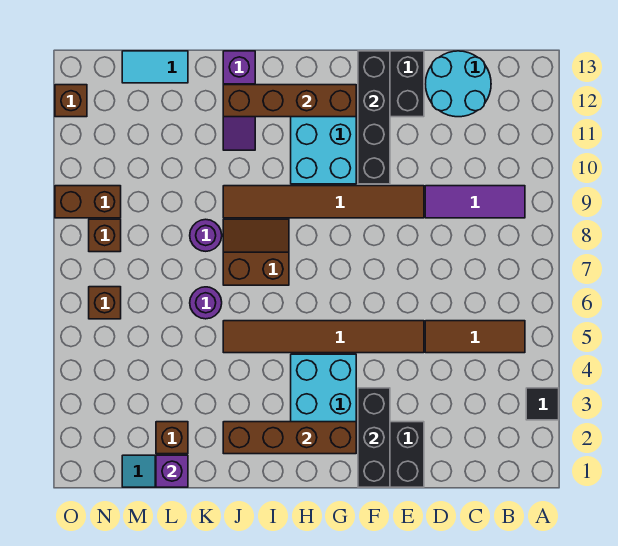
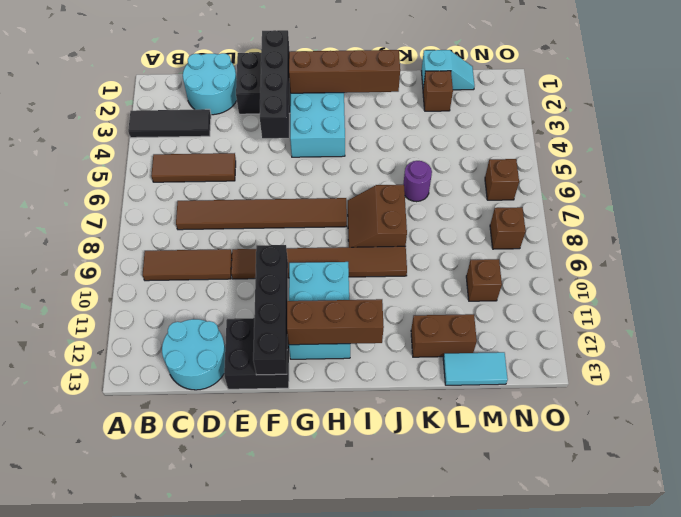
black tile A3 level 1 -> black tile A3:C3 level 1
purple tile B9:D9 level 1 -> brown tile B9:D9 level 1
none -> cyan round brick C1:D2 level 1
brown tile E5:J5 level 1 -> brown tile C7:H7 level 1
black brick F1:F3 level 2 -> black brick F1:F4 level 2
brown brick G12:J12 level 2 -> brown brick G12:I12 level 2
brown slope I7:J8 level 1 top 7 -> brown slope I7:J8 level 1 top J
purple slope J11:J13 level 1 top 13 -> none
purple round brick K8 level 1 -> none
purple brick L1 level 2 -> none
brown brick N9:O9 level 1 -> brown brick K12:L12 level 1
brown brick O12 level 1 -> brown brick M10 level 1

